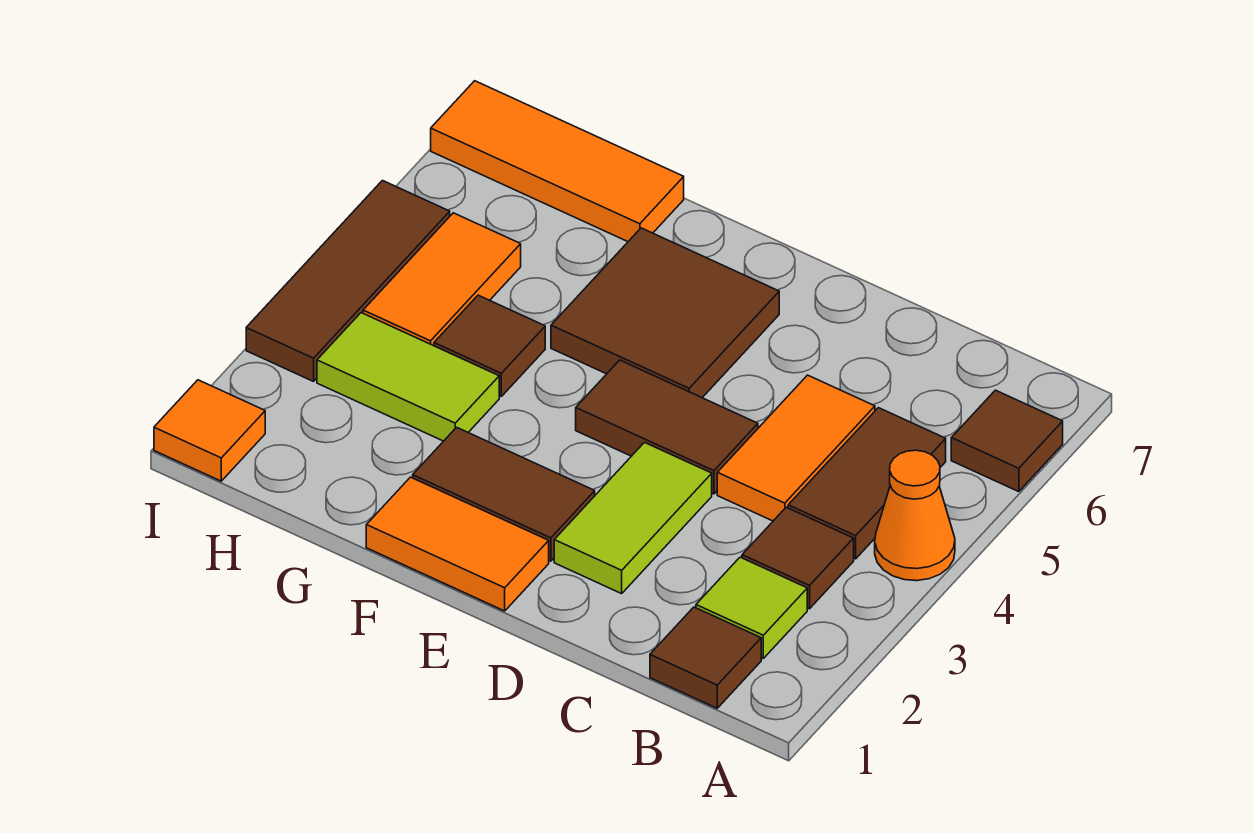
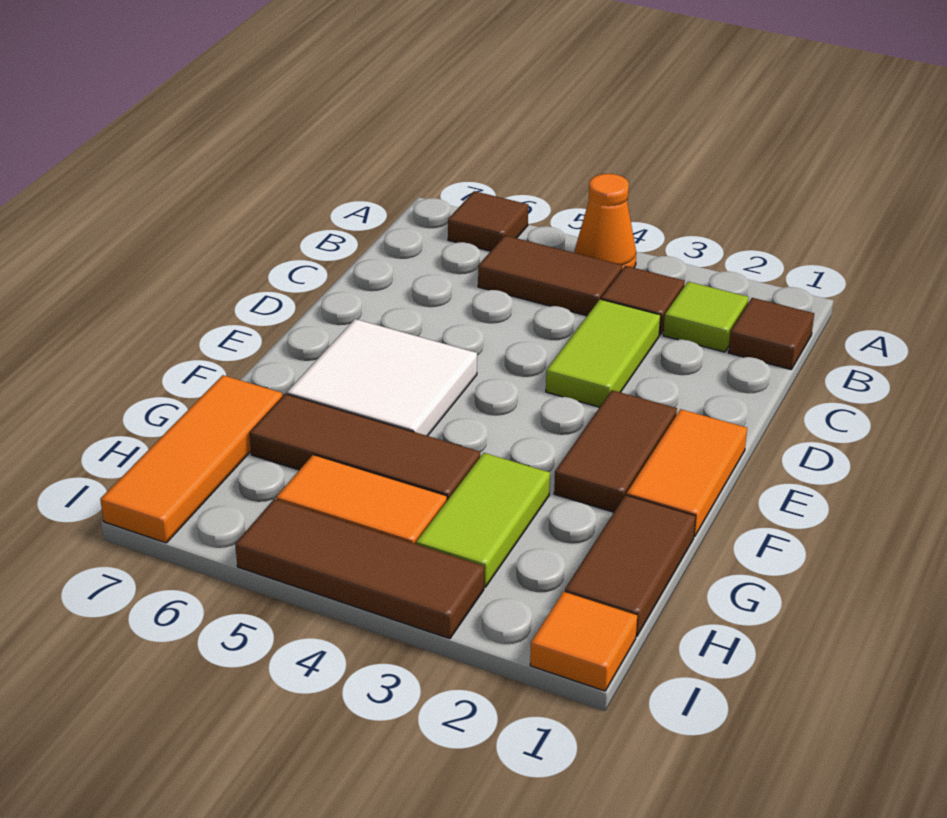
orange tile C4:C5 level 1 -> none
lime tile D2:D3 level 1 -> lime tile C3:D3 level 1
brown tile D4:E4 level 1 -> brown tile G1:H1 level 1
brown tile E5:F6 level 1 -> white tile E5:F6 level 1
brown tile G4 level 1 -> brown tile G4:G6 level 1

